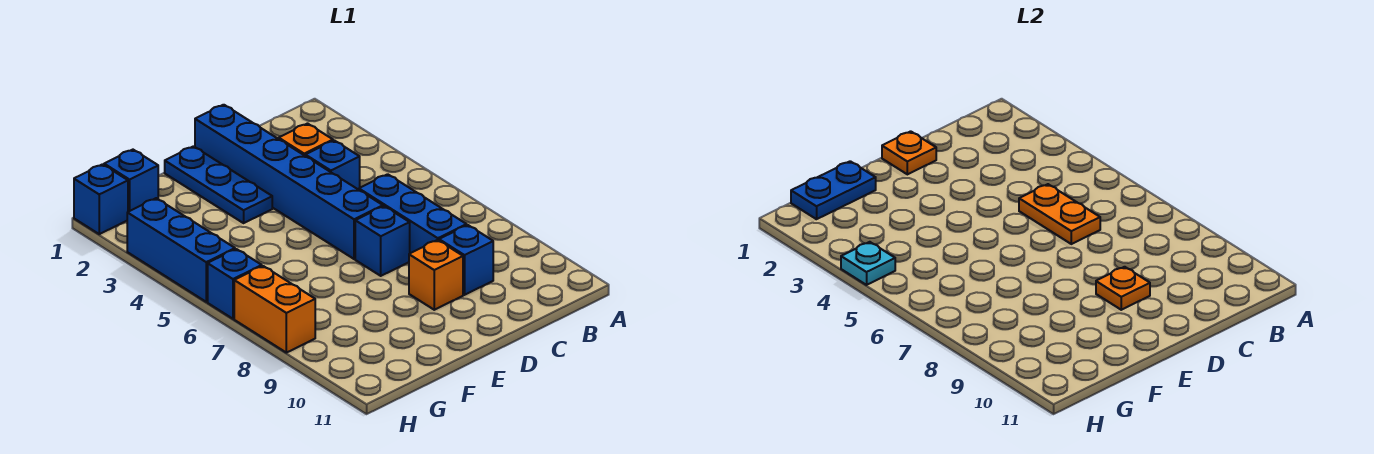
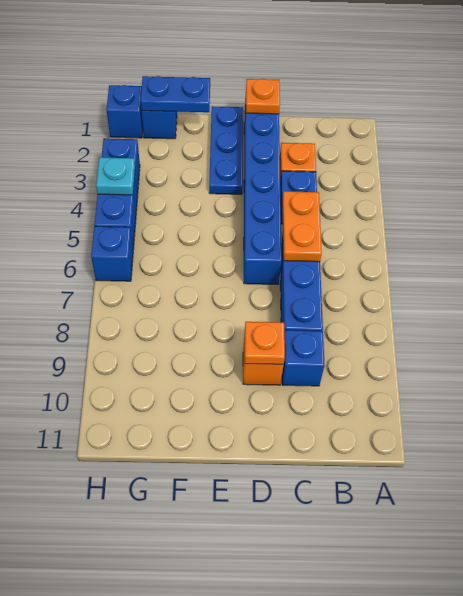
blue brick D7 level 1 -> none
orange brick H7:H8 level 1 -> none

